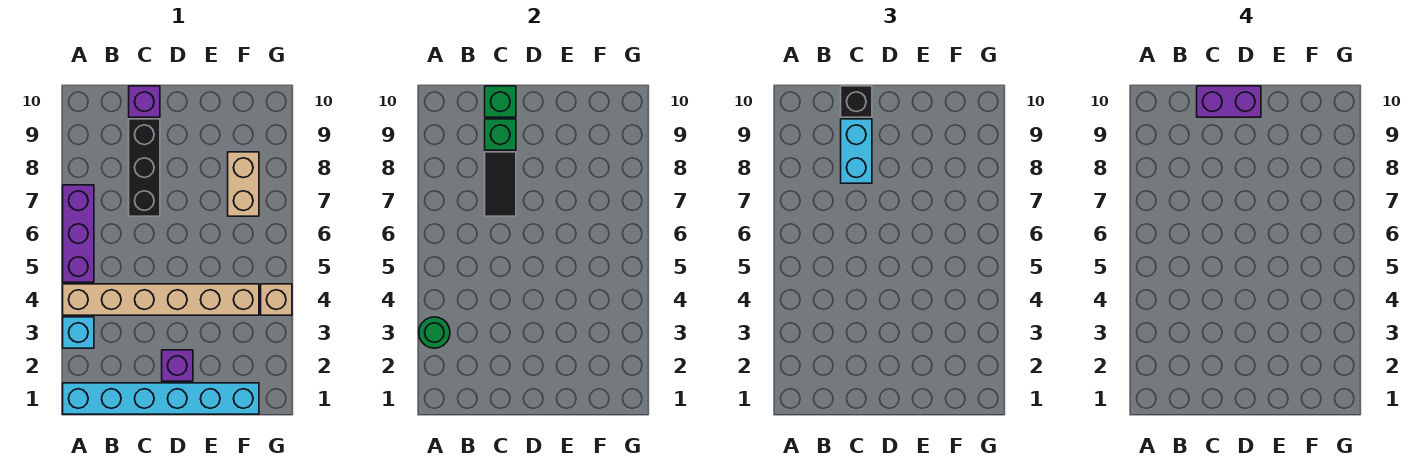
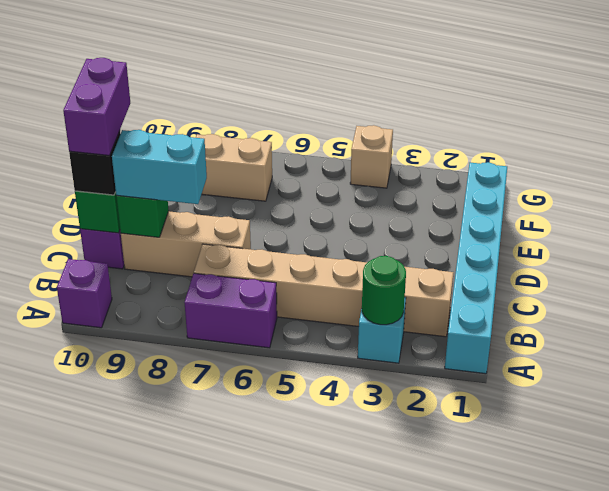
tan brick A4:F4 level 1 -> tan brick B2:B7 level 1
purple brick A5:A7 level 1 -> purple brick A6:A7 level 1
black brick C7:C9 level 1 -> tan brick C7:C9 level 1
black tile C7:C8 level 2 -> none
purple brick D2 level 1 -> purple brick A10 level 1

